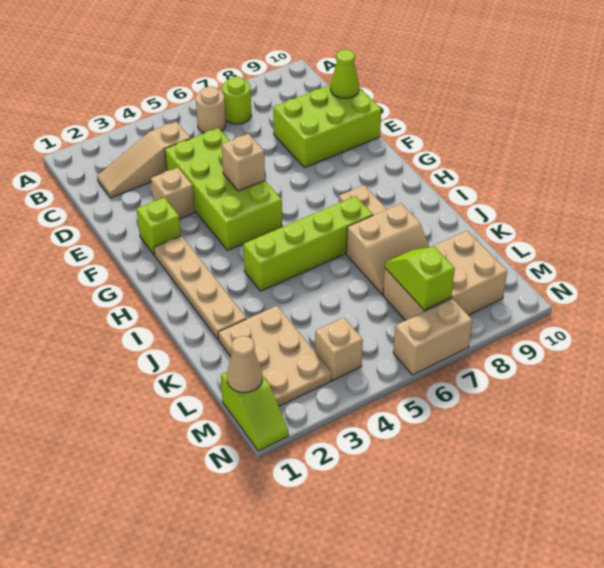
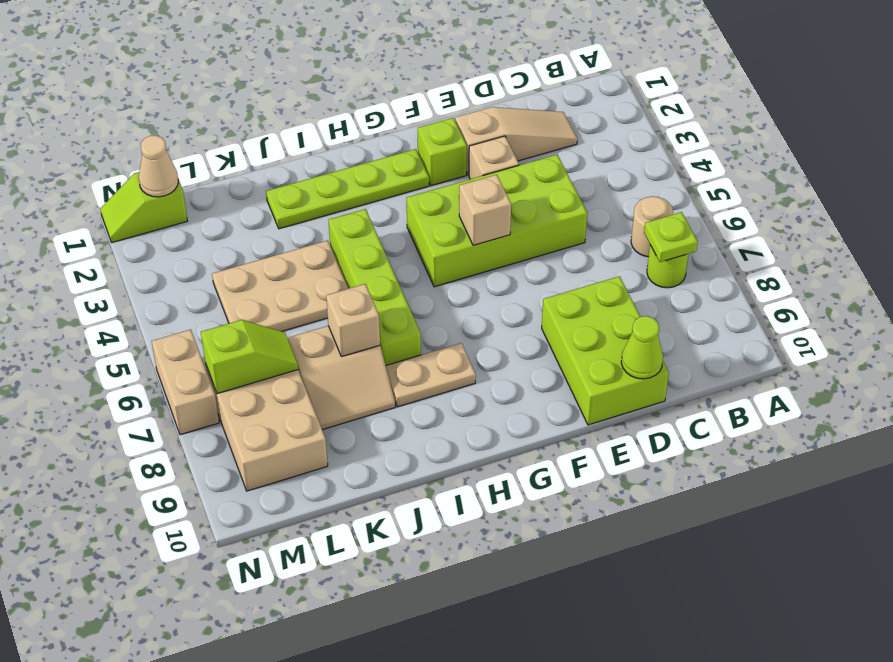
none -> lime plate B7 level 2
tan slope C2:C4 level 1 top 4 -> tan slope C2:E2 level 1 top E
tan plate G2:J2 level 1 -> lime plate G2:J2 level 1
tan slope J7:K8 level 1 top J -> tan slope J7:K8 level 1 top 7
tan plate K2:M3 level 1 -> tan plate J4:L5 level 1
tan brick M4 level 1 -> tan brick J7 level 2

